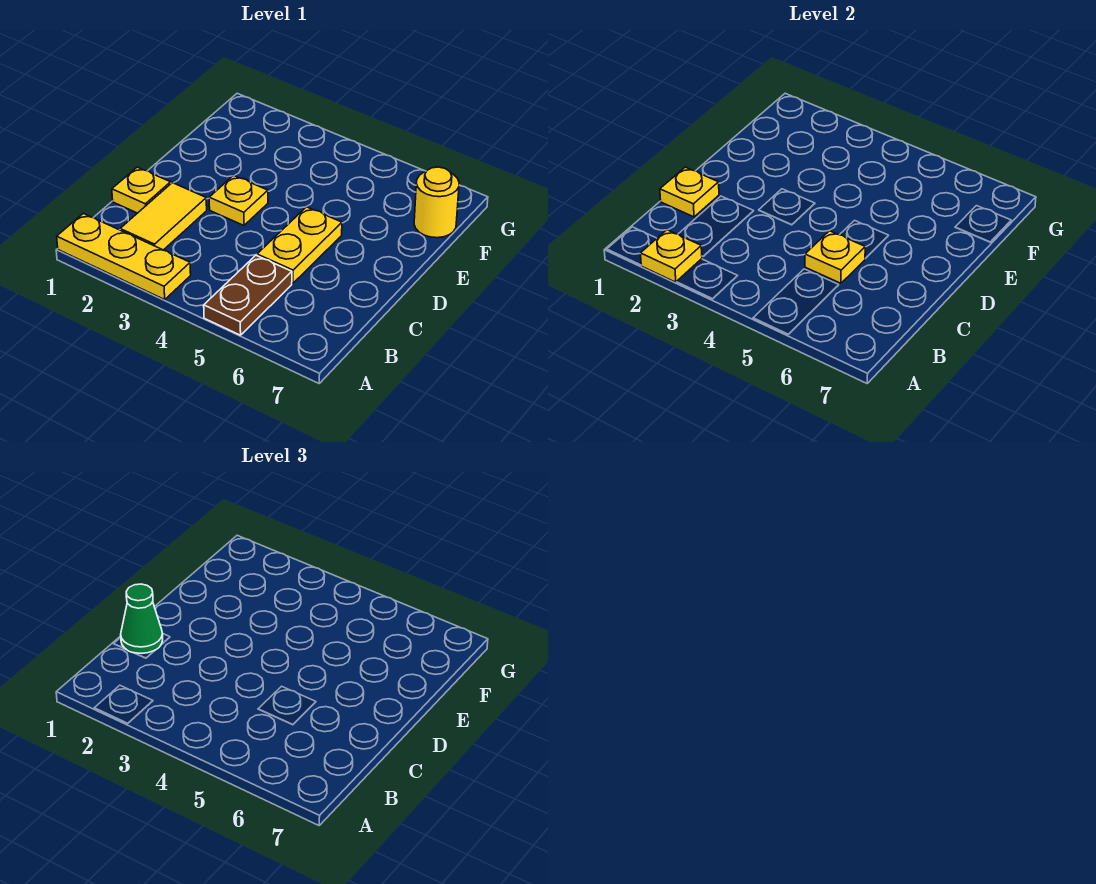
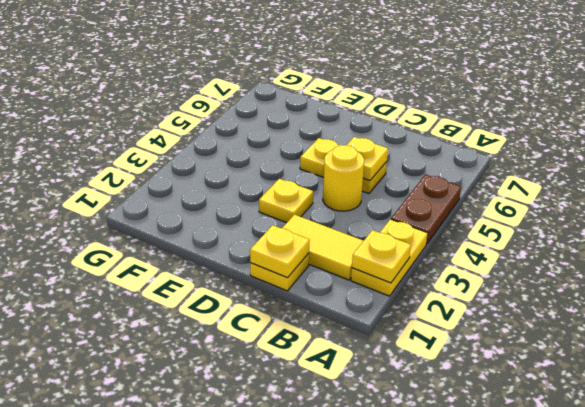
yellow plate A1:A3 level 1 -> yellow plate A2:A3 level 1
brown plate A5:B5 level 1 -> brown plate A4:A5 level 1
green cone C1 level 3 -> none
yellow round brick F7 level 1 -> yellow round brick C4 level 1

